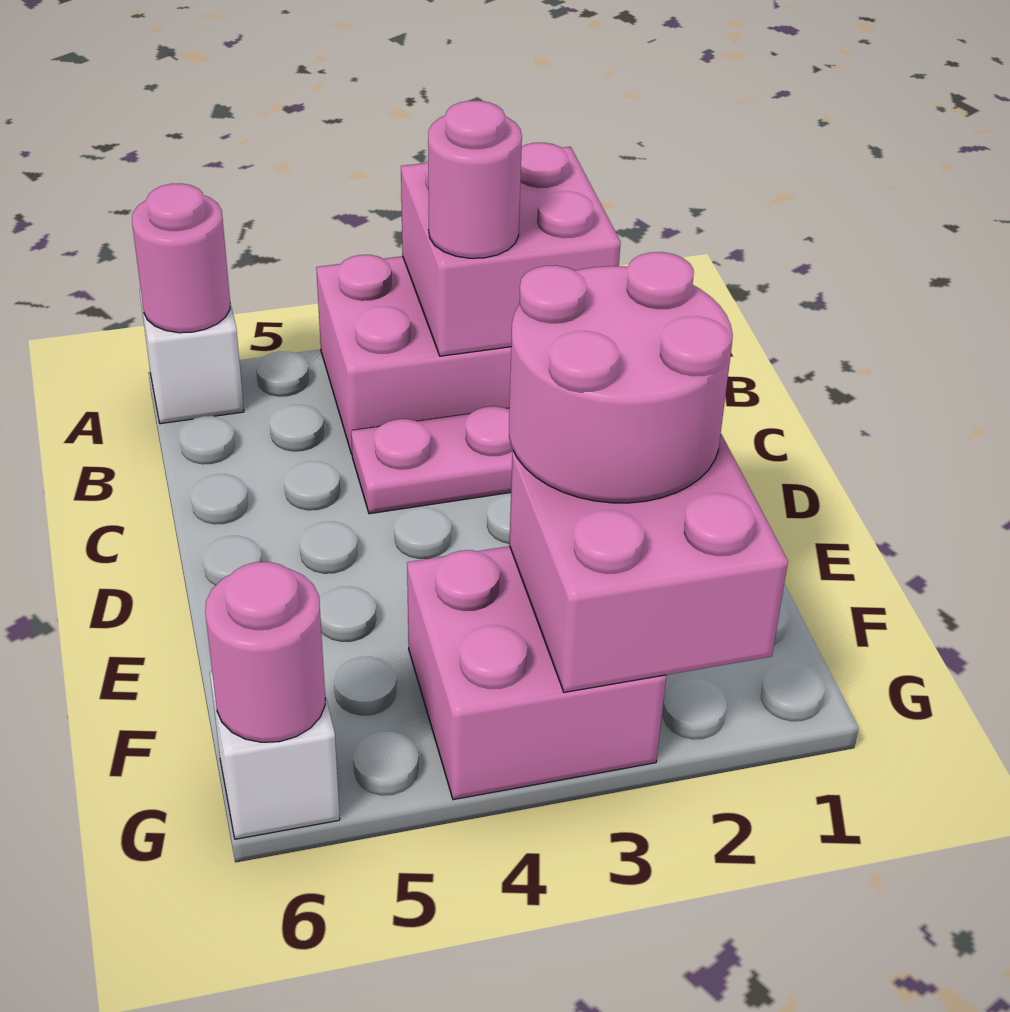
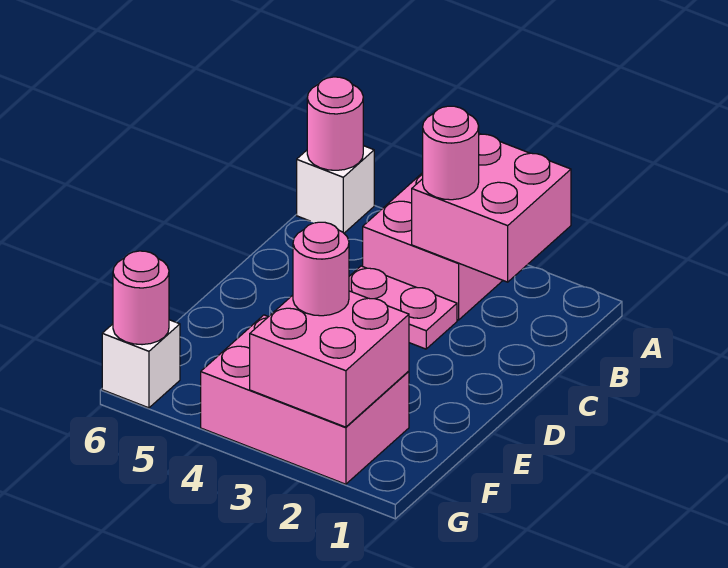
pink round brick E2:F3 level 3 -> pink round brick F3 level 3
pink brick F3:G4 level 1 -> pink brick F2:G4 level 1

